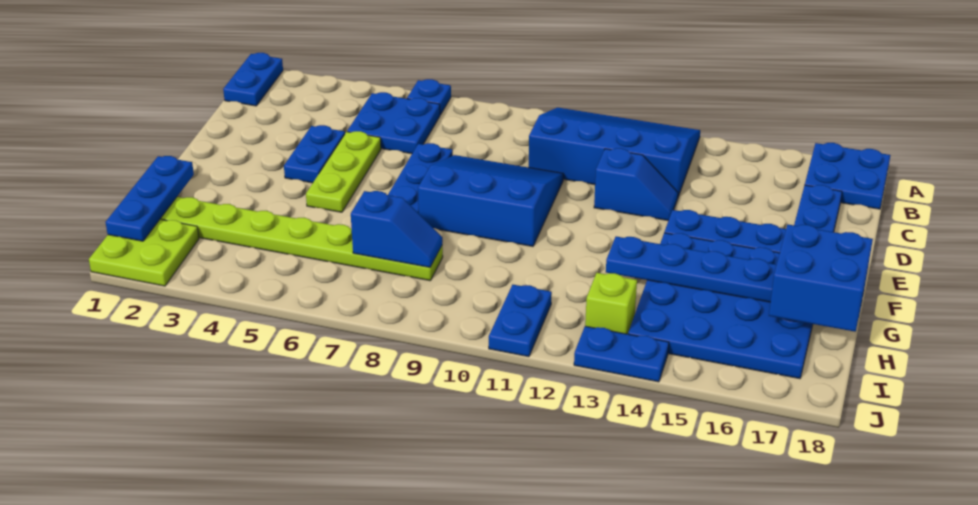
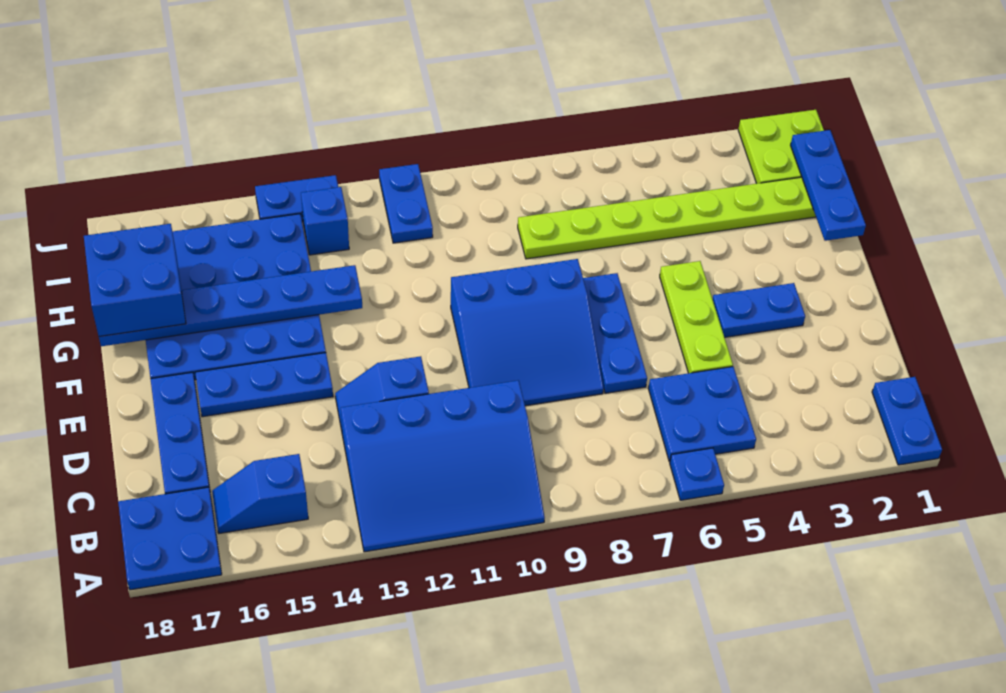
blue plate D4:E4 level 1 -> blue plate E3:E4 level 1
blue slope H7:H8 level 2 top 7 -> blue slope B15:B16 level 1 top 15
lime brick I13 level 1 -> blue brick I13 level 1

